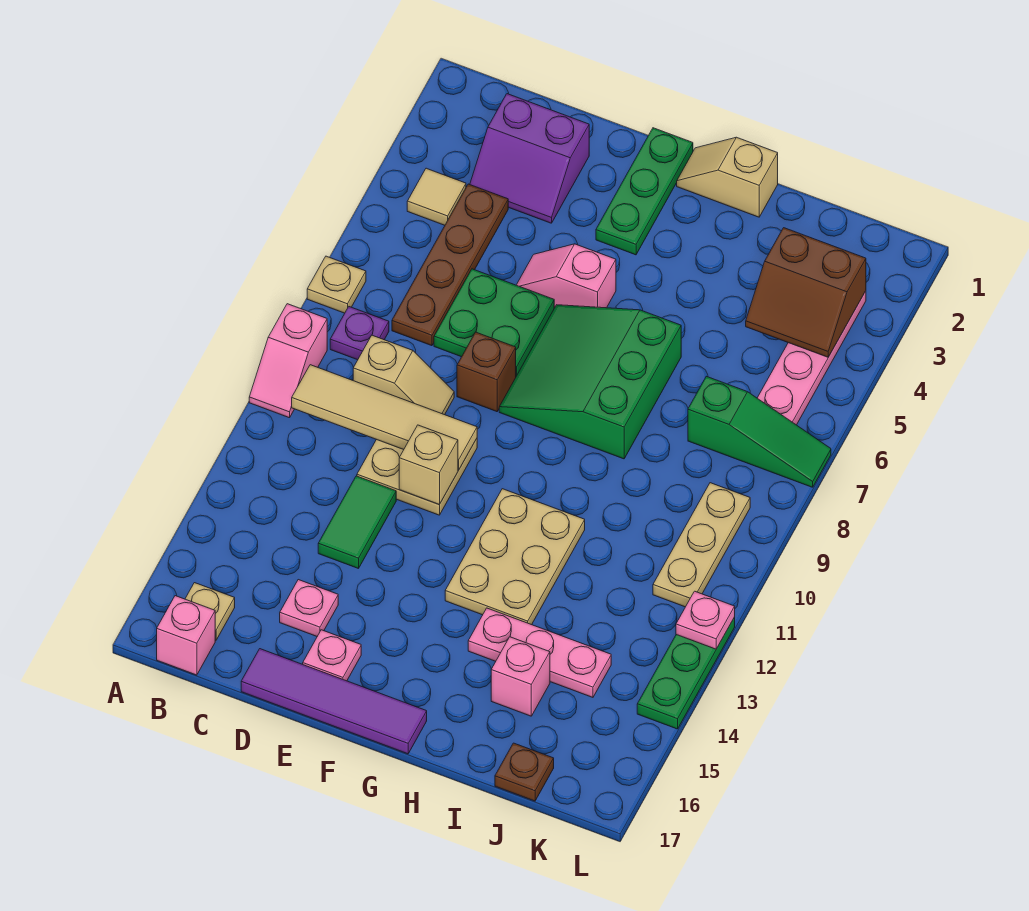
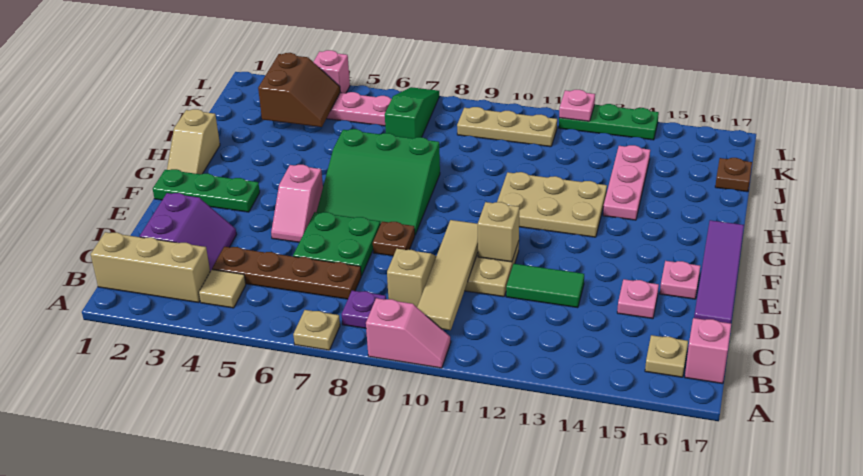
none -> tan brick B1:B3 level 1
brown brick E8 level 1 -> brown plate E8 level 1
pink brick I15 level 1 -> pink brick L4 level 1

